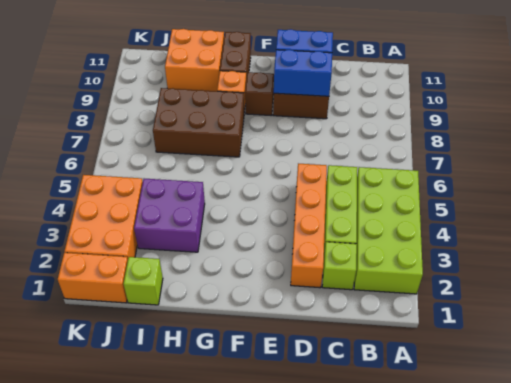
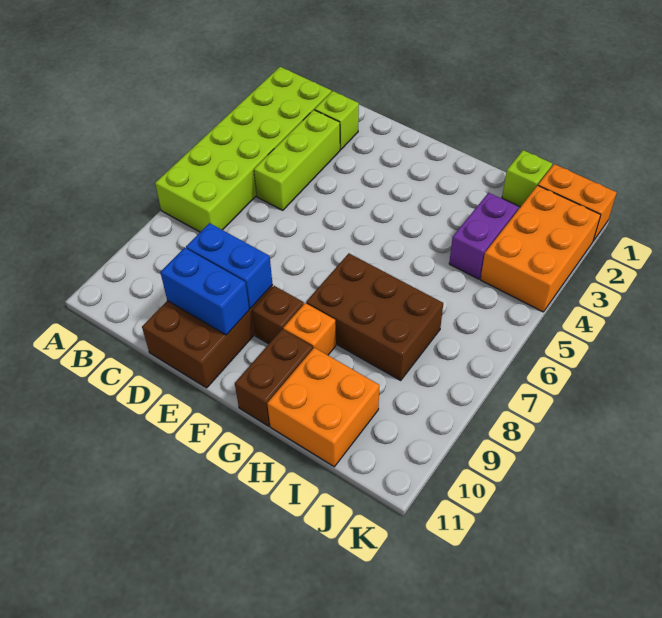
lime brick A2:B5 level 1 -> lime brick A2:B7 level 1
orange brick D2:D5 level 1 -> none
purple brick H3:I4 level 1 -> purple brick I3:I4 level 1

